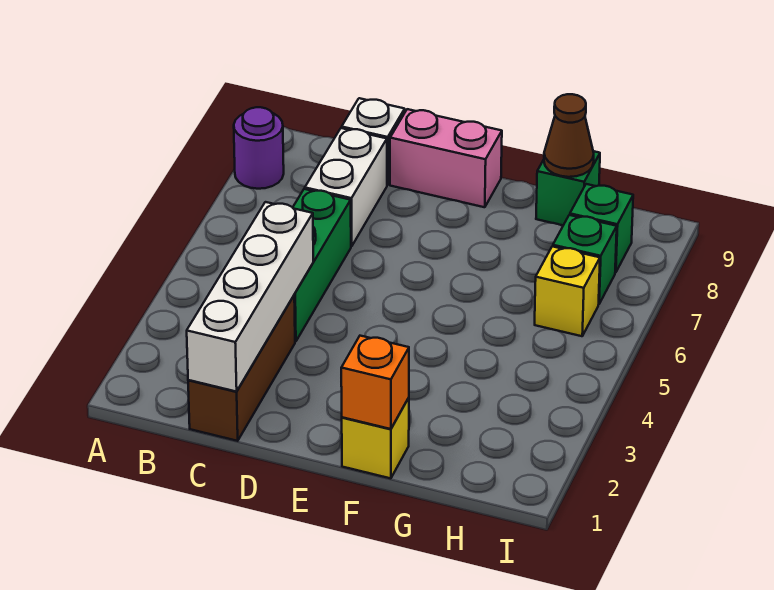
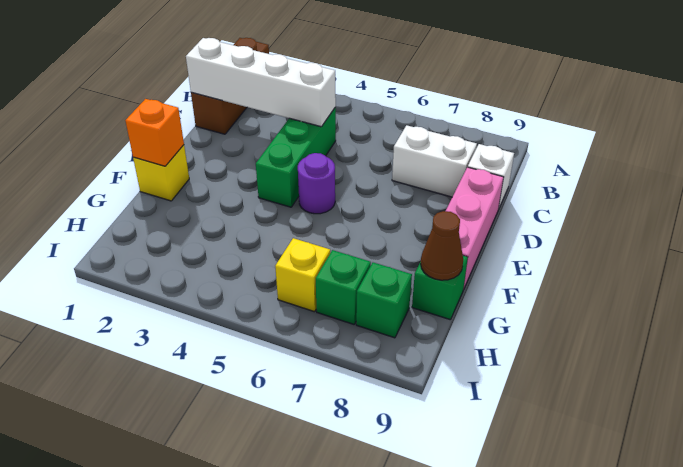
purple round brick A8 level 1 -> purple round brick E5 level 1
brown brick C1:C3 level 1 -> brown brick A1:C1 level 1
green brick C4:C6 level 1 -> green brick C4:E4 level 1
pink brick D9:E9 level 1 -> pink brick D9:F9 level 1

